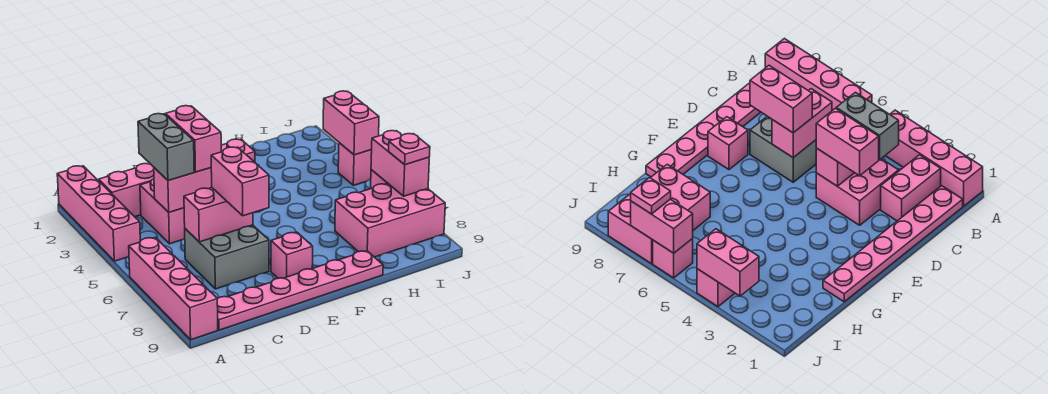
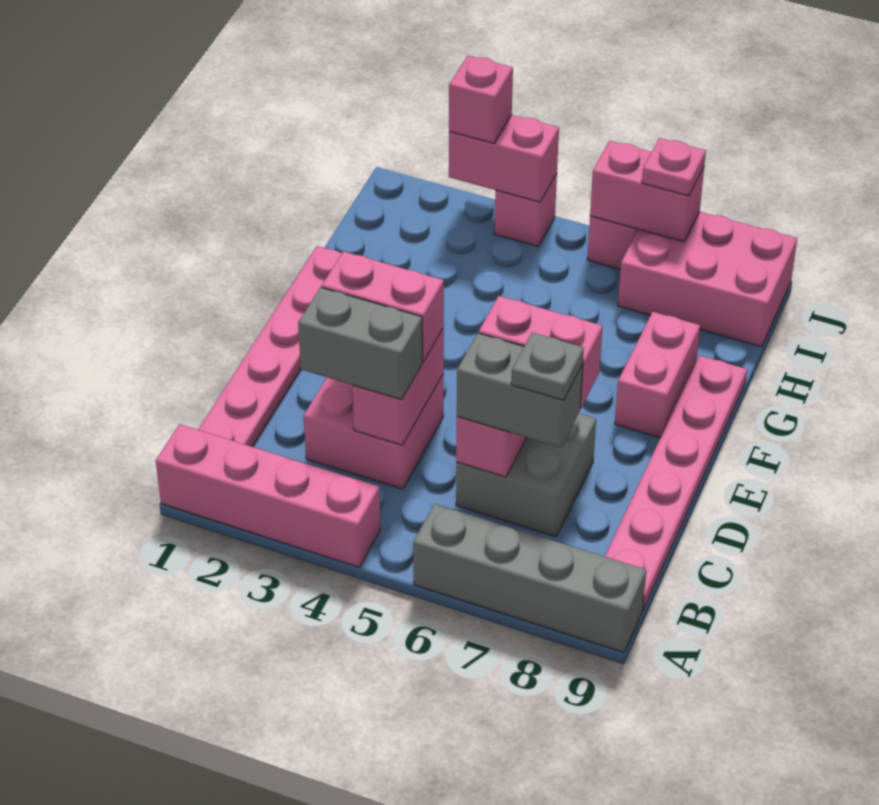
pink brick A6:A9 level 1 -> grey brick A6:A9 level 1
pink brick B2:C2 level 1 -> pink brick F8:G8 level 1
none -> grey brick C6:C7 level 3
none -> grey plate C7 level 4
pink brick E8 level 1 -> pink brick J3 level 3
pink brick H7:J8 level 1 -> pink brick I7:J9 level 1

